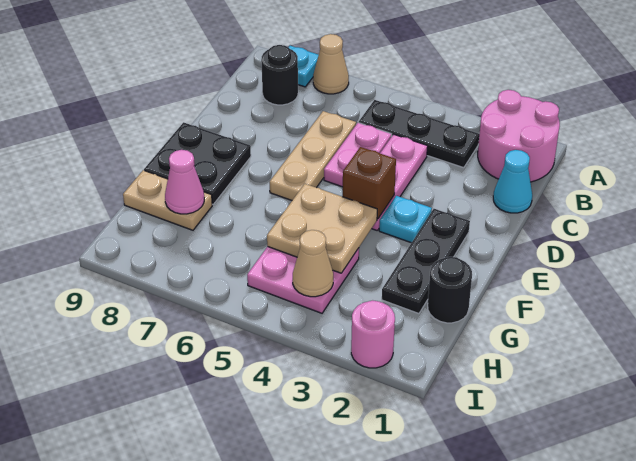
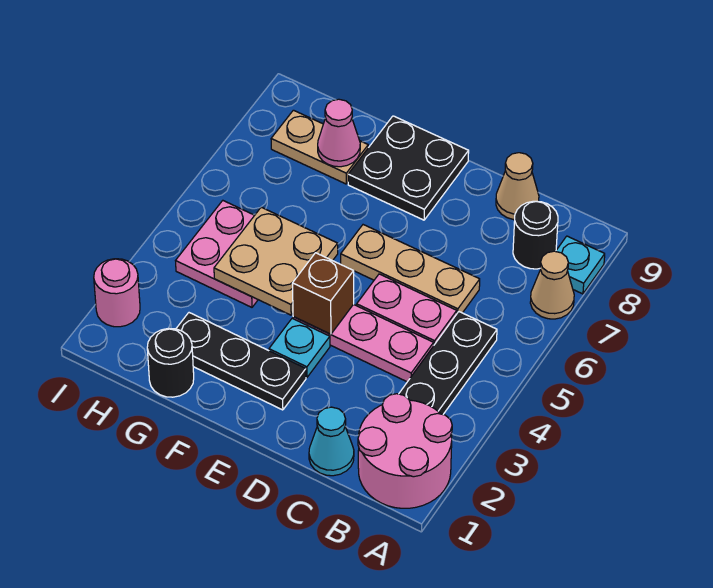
tan plate G8:G9 level 1 -> tan plate G8:H8 level 1
tan cone H4 level 2 -> tan cone C9 level 1

